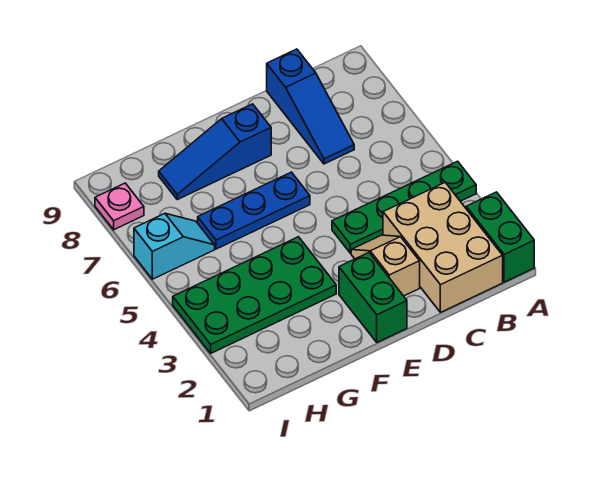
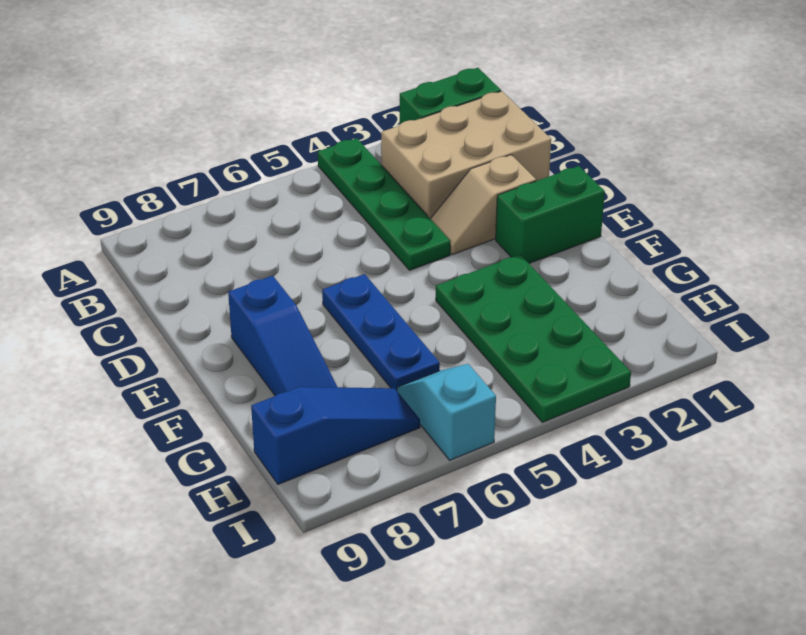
blue slope C7:C9 level 1 top 9 -> blue slope H7:H9 level 1 top 9
pink plate I8 level 1 -> none

